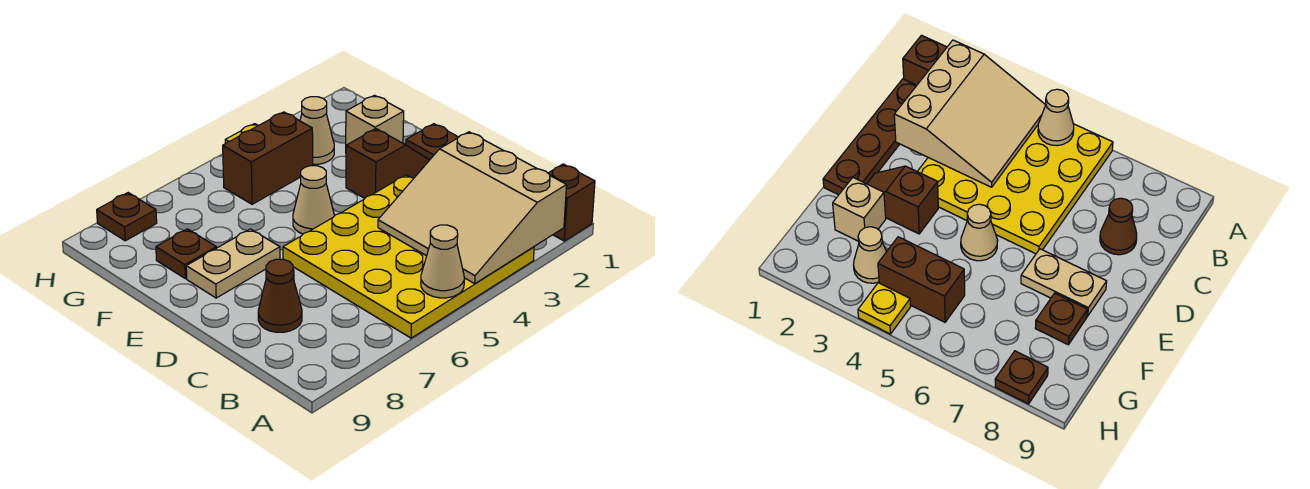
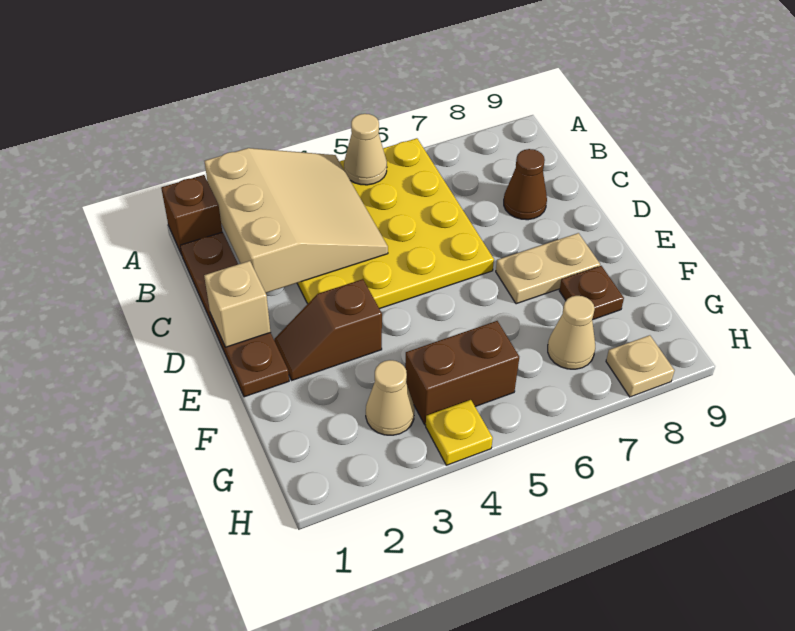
tan cone E5 level 1 -> tan cone G7 level 1
tan brick F2 level 1 -> tan brick D1 level 2
brown plate H8 level 1 -> tan plate H8 level 1

